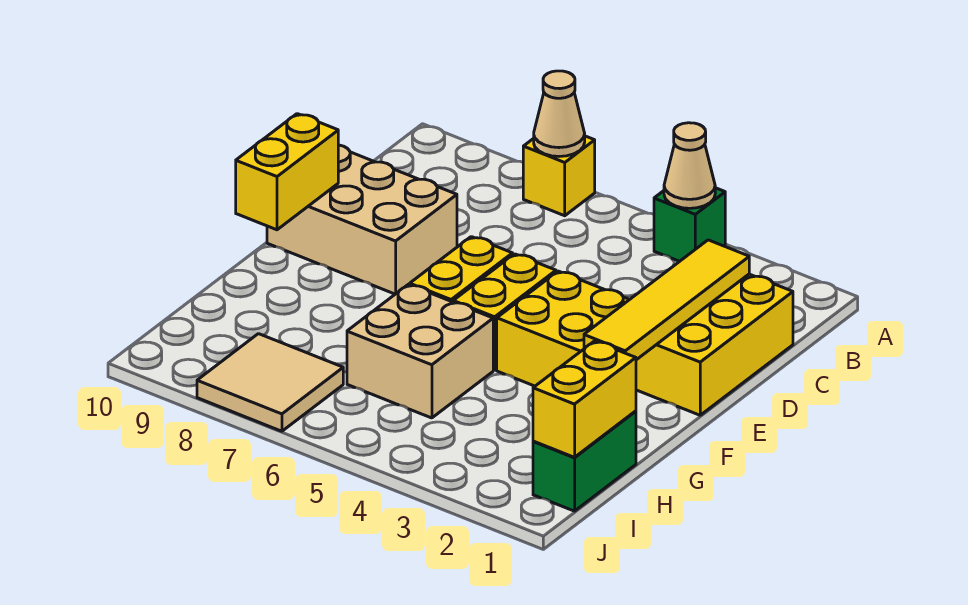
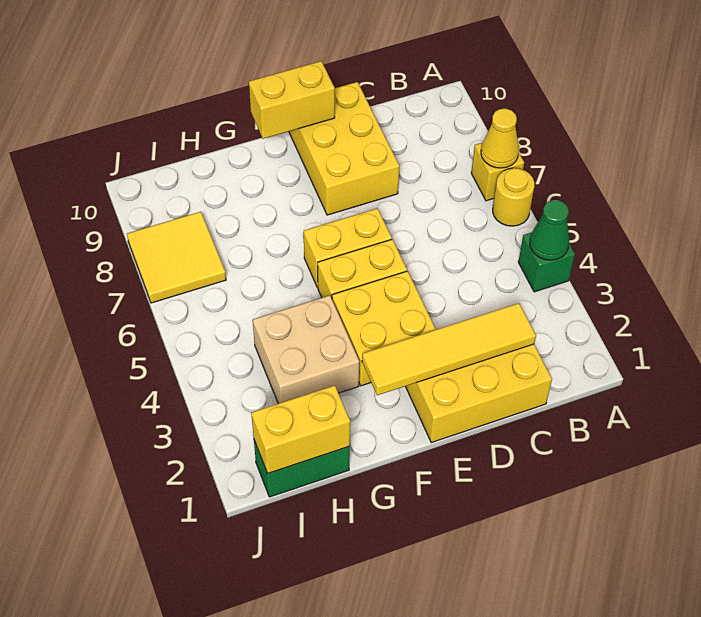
tan cone A4 level 2 -> green cone A4 level 2
none -> yellow round brick A6 level 1
tan cone A7 level 2 -> yellow cone A7 level 2
tan brick D8:E10 level 1 -> yellow brick D8:E10 level 1
tan brick G5:H6 level 1 -> tan brick G3:H4 level 1
tan tile I7:J8 level 1 -> yellow tile I7:J8 level 1

